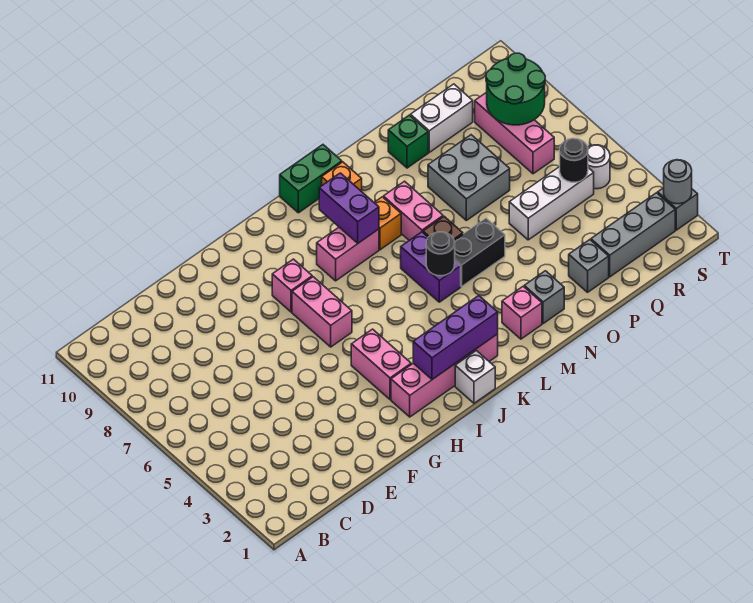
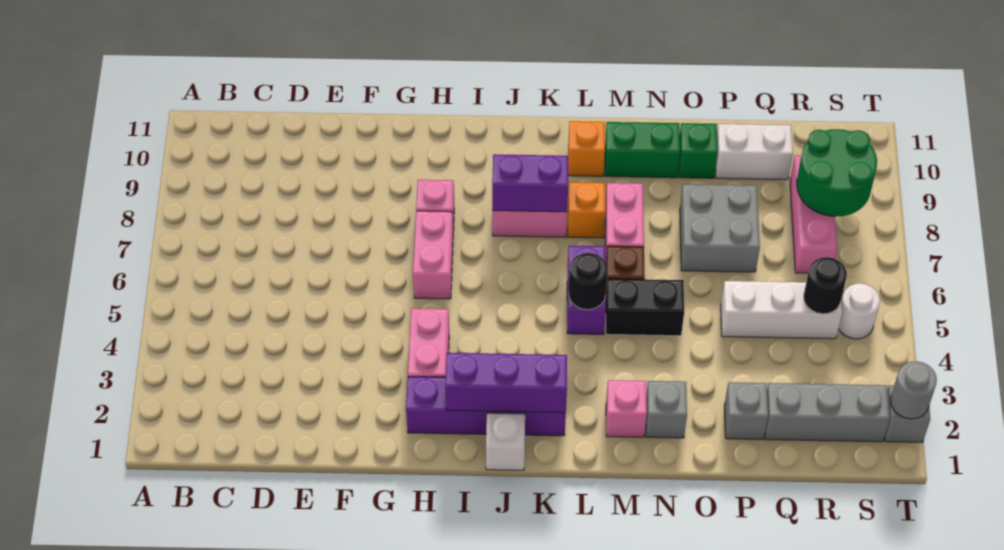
pink brick H2:K2 level 1 -> purple brick H2:K2 level 1
purple brick K8:K9 level 2 -> purple brick J8:K8 level 2
green brick K11:L11 level 1 -> green brick M10:N10 level 1

